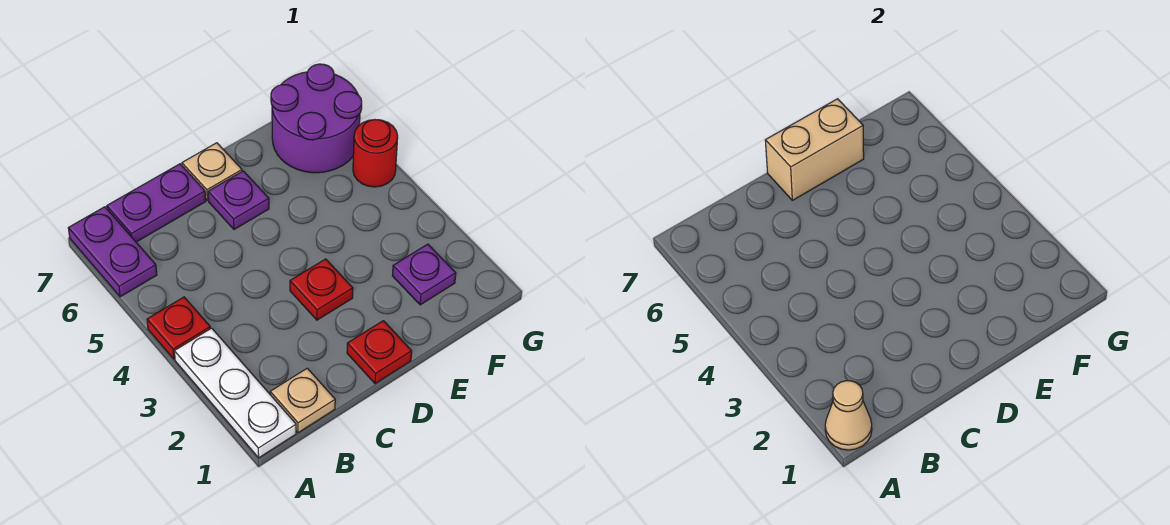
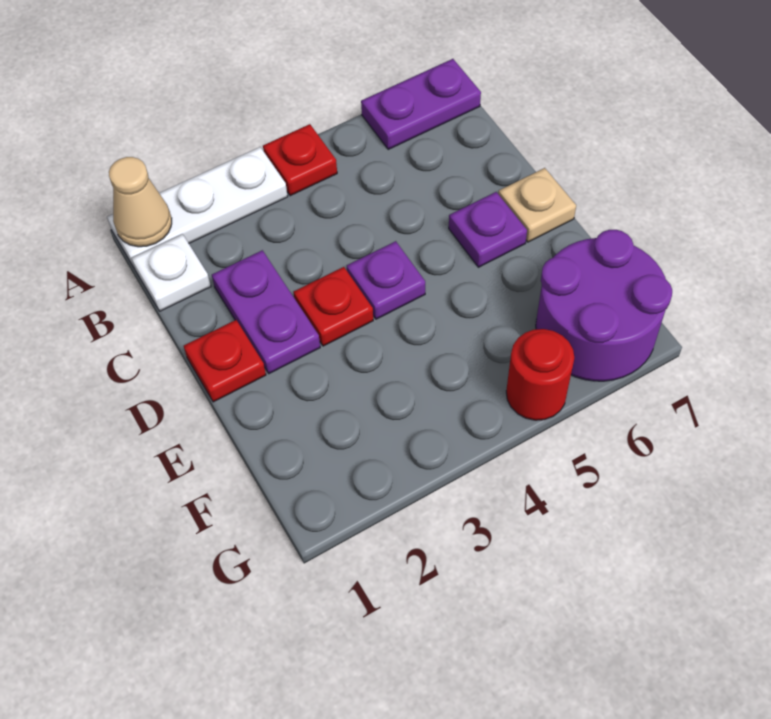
tan plate B1 level 1 -> white plate B1 level 1
purple plate B7:C7 level 1 -> purple plate C2:D2 level 1
tan brick D7:E7 level 2 -> none
purple plate F2 level 1 -> purple plate D4 level 1

